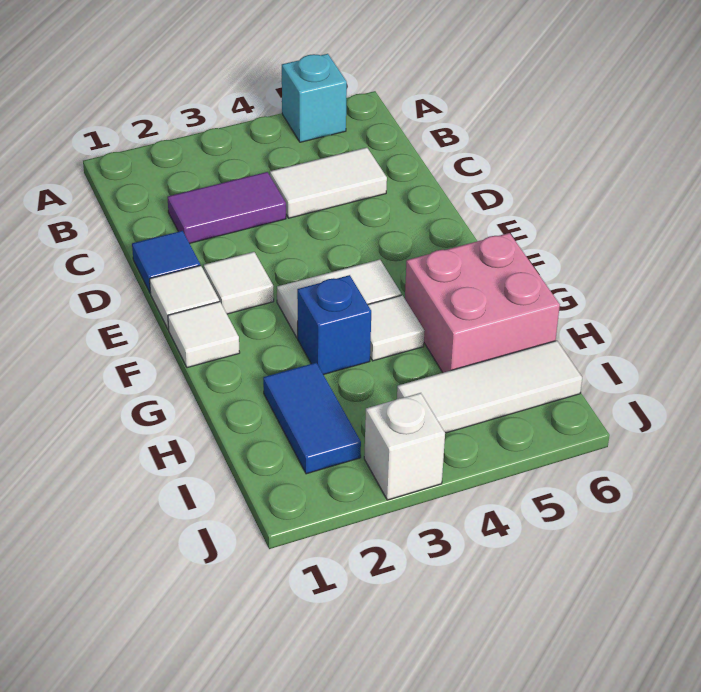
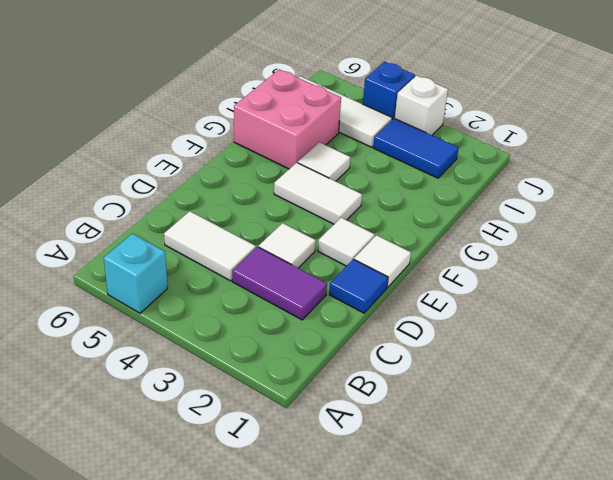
white tile F1 level 1 -> white tile D3 level 1
blue brick G3 level 1 -> blue brick J4 level 1
blue tile H2:I2 level 1 -> blue tile I2:I3 level 1

